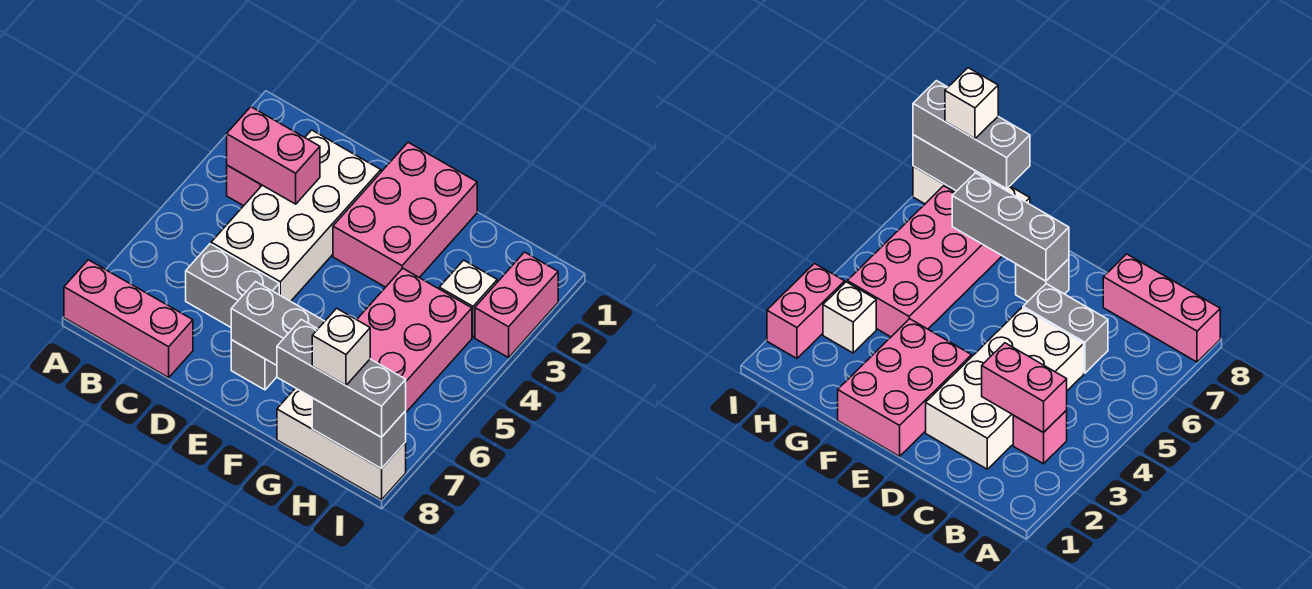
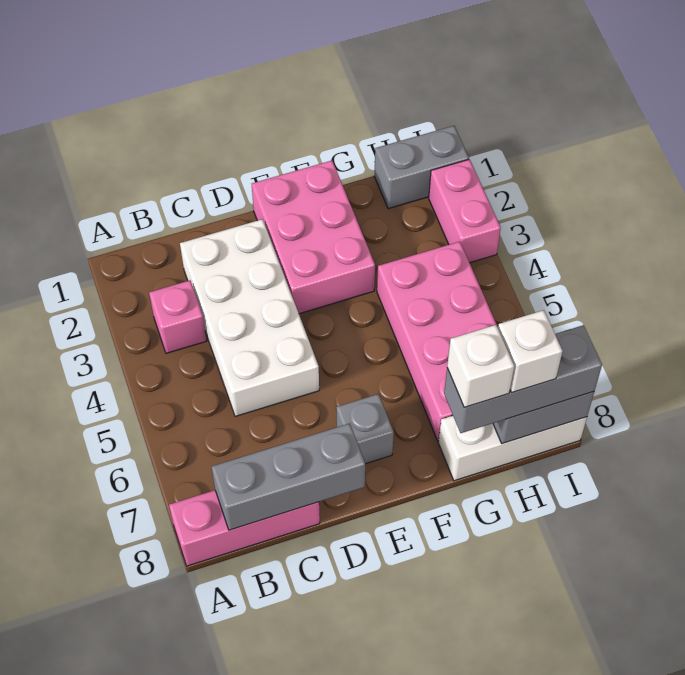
pink brick B3:C3 level 2 -> none
grey brick C6:D6 level 1 -> grey brick H1:I1 level 1
grey brick E7:G7 level 2 -> grey brick B8:D8 level 2
white brick H3 level 1 -> white brick G8 level 4

